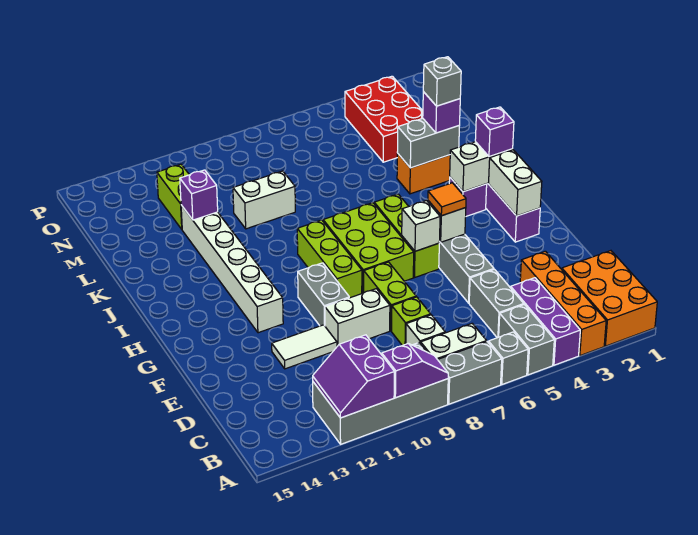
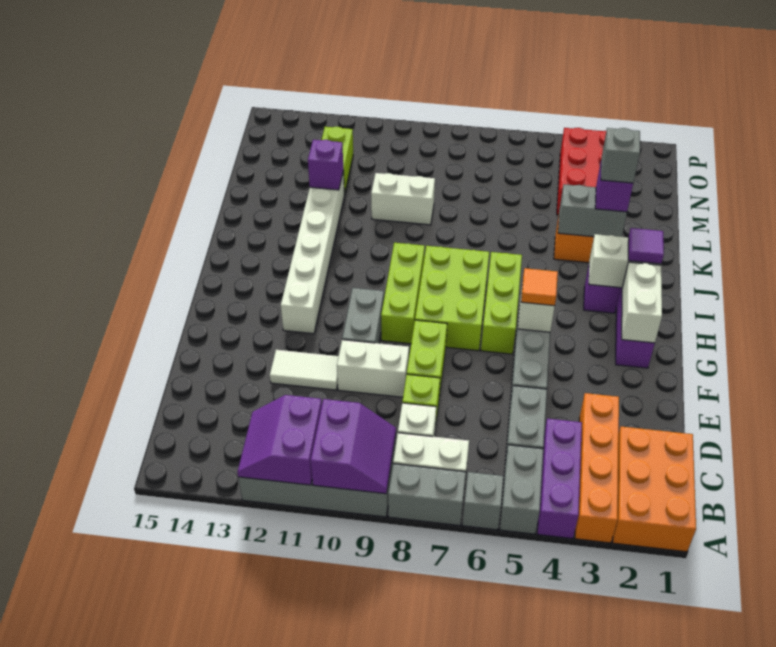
purple slope A9:A10 level 2 top 10 -> purple slope A9:B10 level 2 top 10
white brick G6 level 2 -> none
purple brick I2 level 3 -> purple tile I2 level 3

